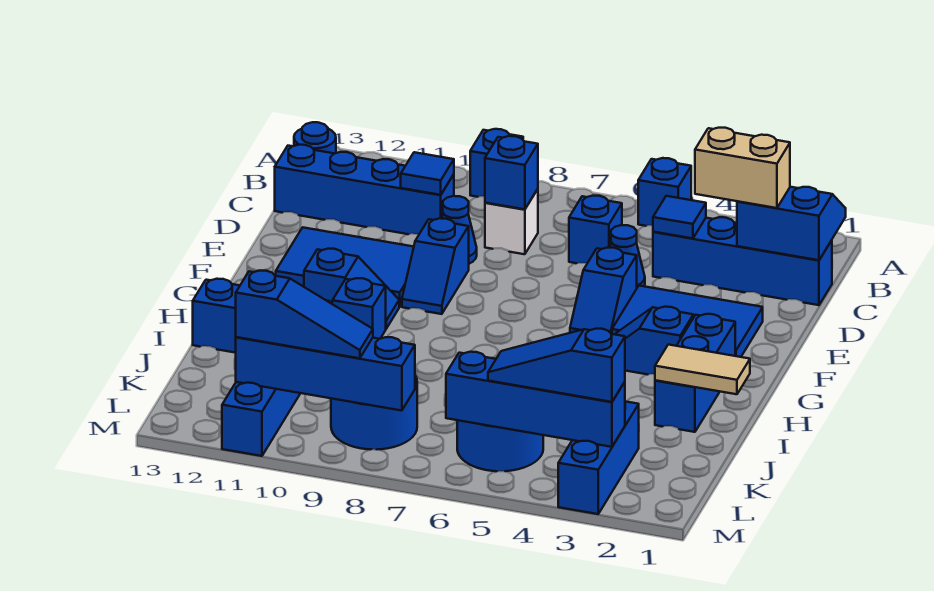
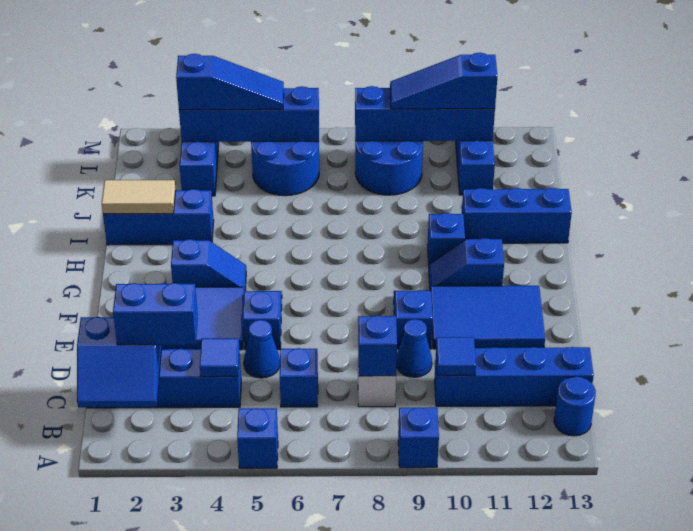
tan brick C2:C3 level 3 -> blue brick C2:C3 level 3
blue brick G2:I2 level 1 -> blue brick I1:I3 level 1

